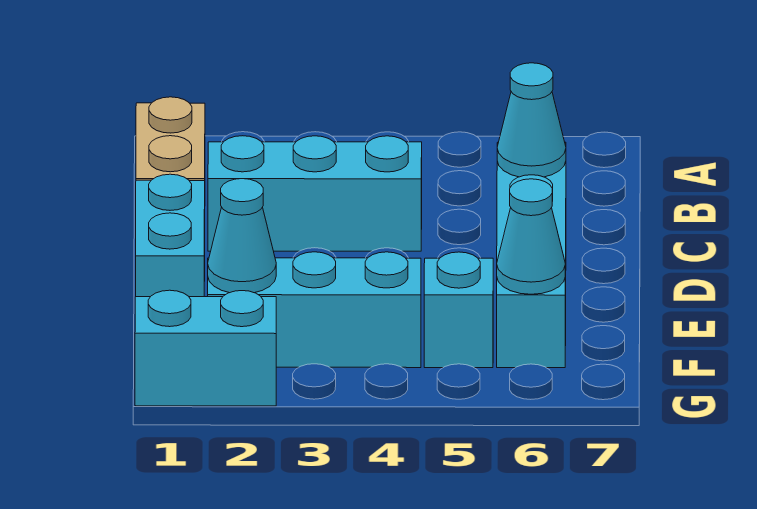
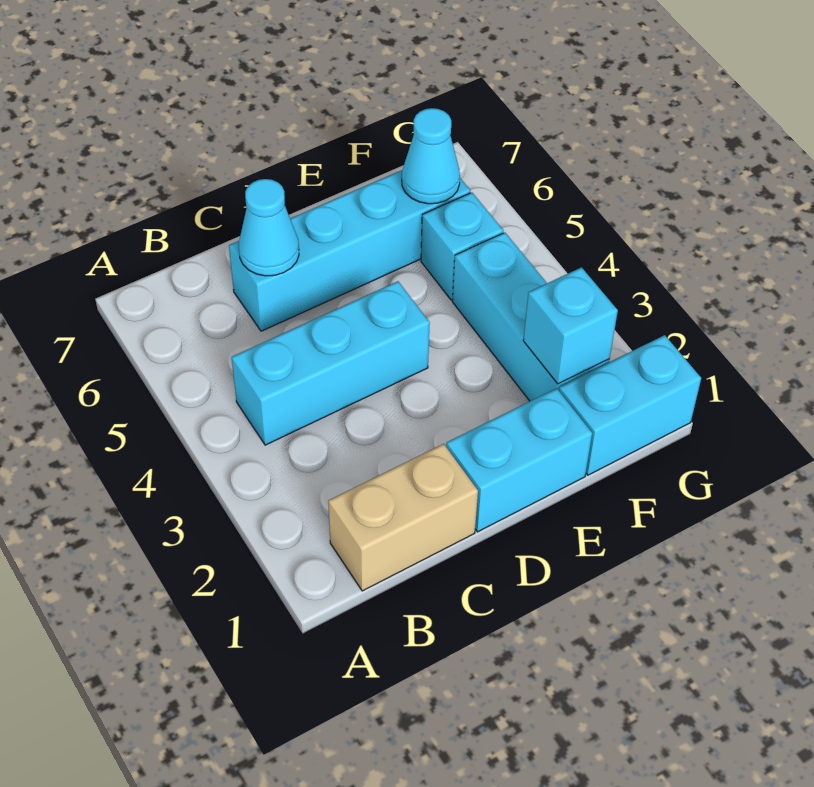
cyan brick C2:C4 level 1 -> cyan brick B4:D4 level 1
cyan cone F2 level 2 -> cyan brick F2 level 2
cyan brick G1:G2 level 1 -> cyan brick F1:G1 level 1

